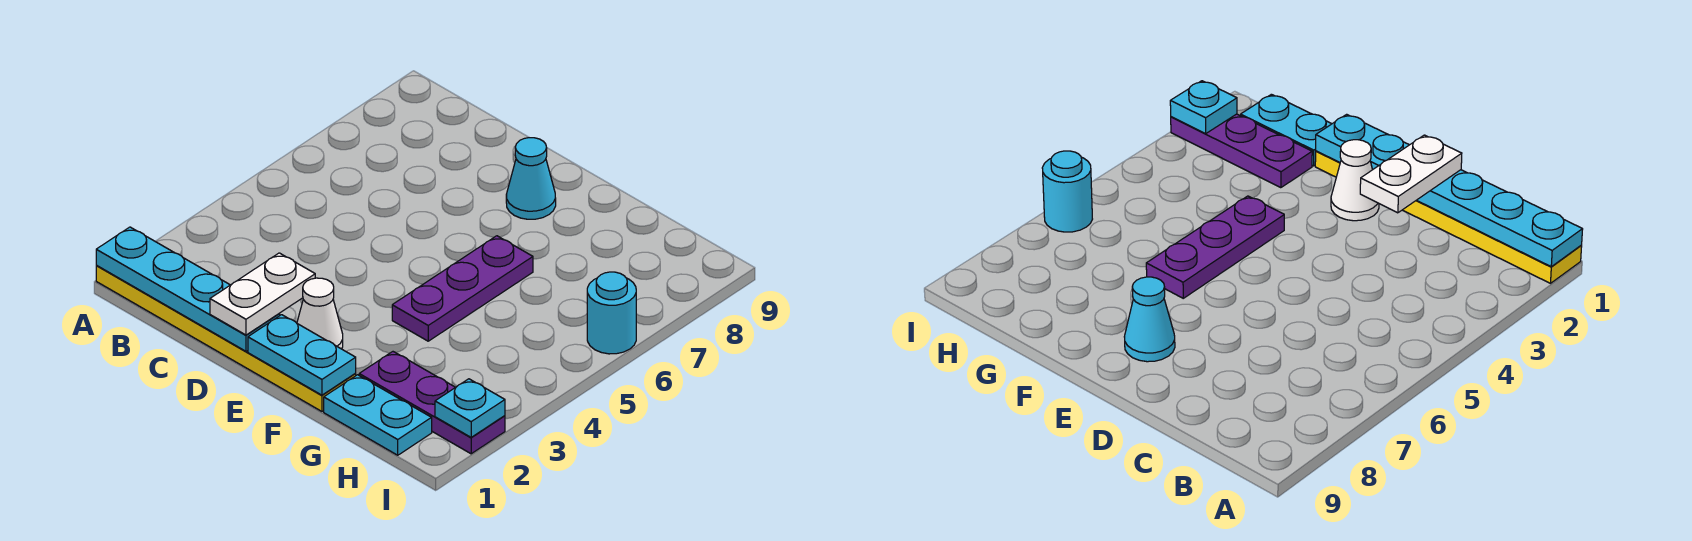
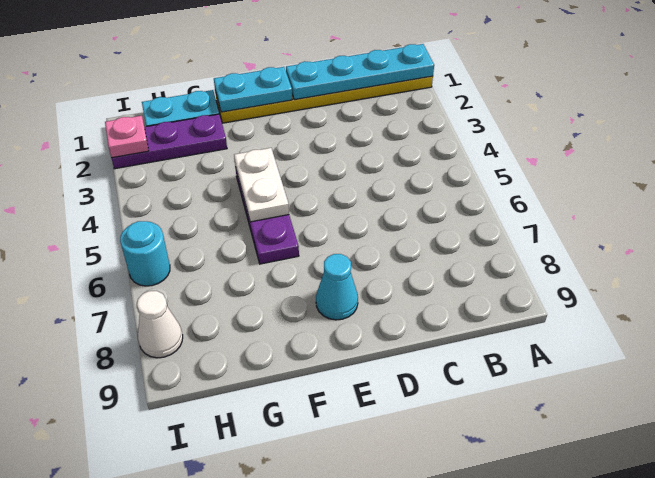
white plate D1:D2 level 3 -> white plate F4:F5 level 2
white cone E2 level 1 -> white cone I8 level 1
cyan plate I2 level 2 -> pink plate I2 level 2

